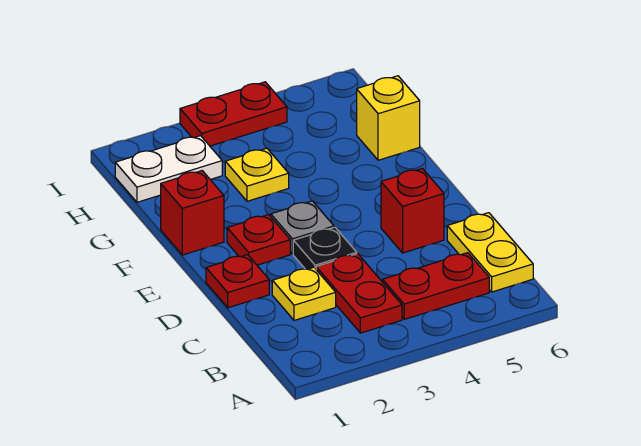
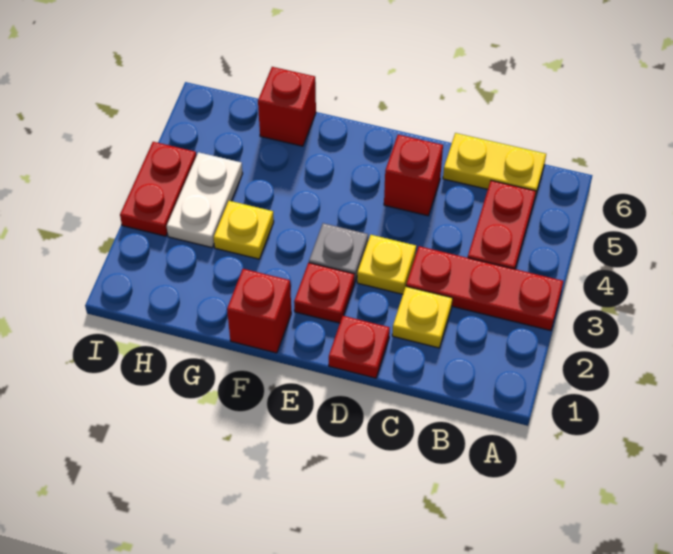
red plate B3:C3 level 1 -> red plate A3:C3 level 1
black plate D3 level 1 -> yellow plate D3 level 1
yellow brick G6 level 1 -> red brick G6 level 1
white plate H1:H2 level 1 -> white plate H3:H4 level 1

